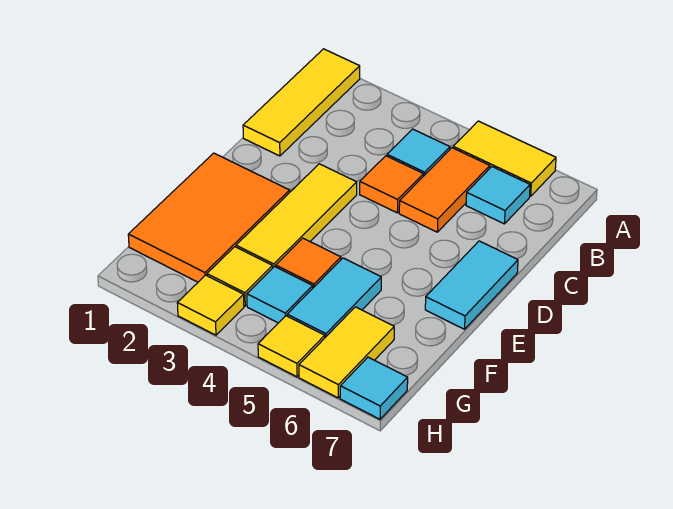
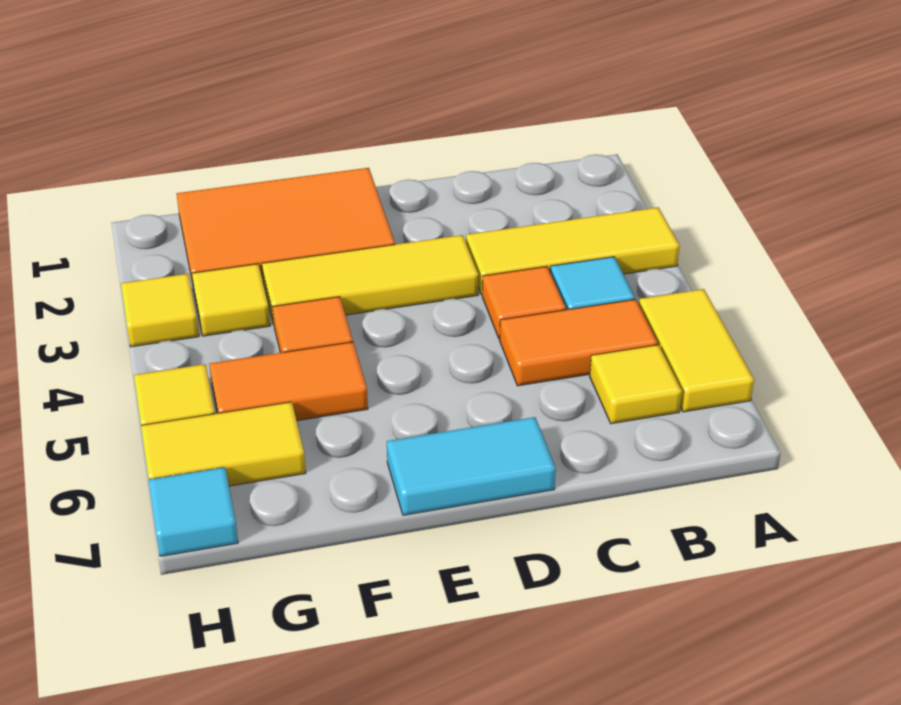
yellow tile A1:C1 level 1 -> yellow tile A3:C3 level 1
cyan tile B6 level 1 -> yellow tile B6 level 1
cyan tile F5:G5 level 1 -> orange tile F5:G5 level 1
cyan tile G4 level 1 -> none

